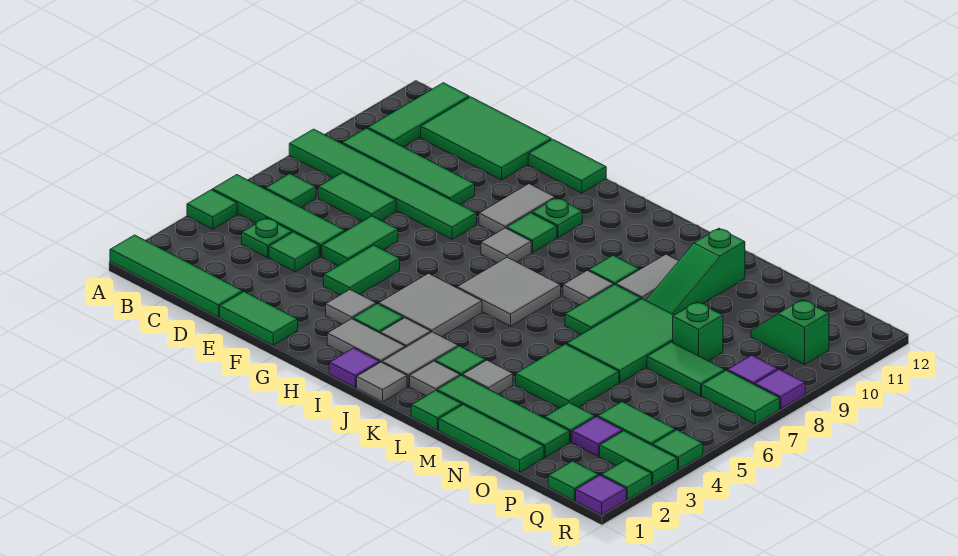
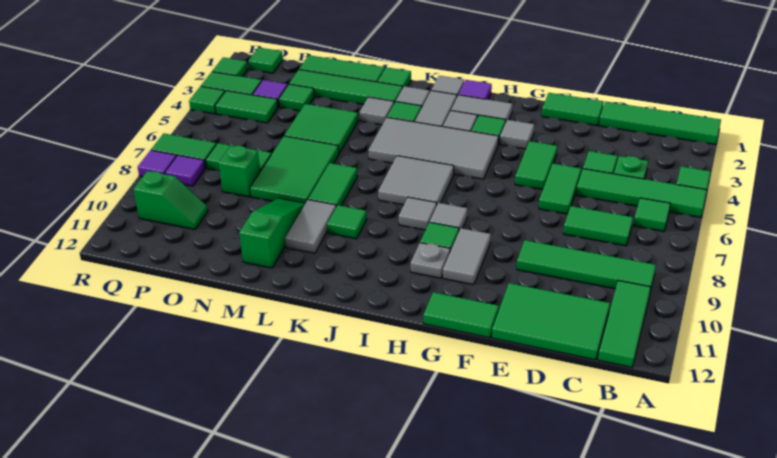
green tile A8:F8 level 1 -> none
grey tile H4:I5 level 1 -> grey tile H4:K5 level 1
green plate H10 level 1 -> grey plate H10 level 1
grey tile K8 level 1 -> grey tile I8 level 1
purple tile R1 level 1 -> none

